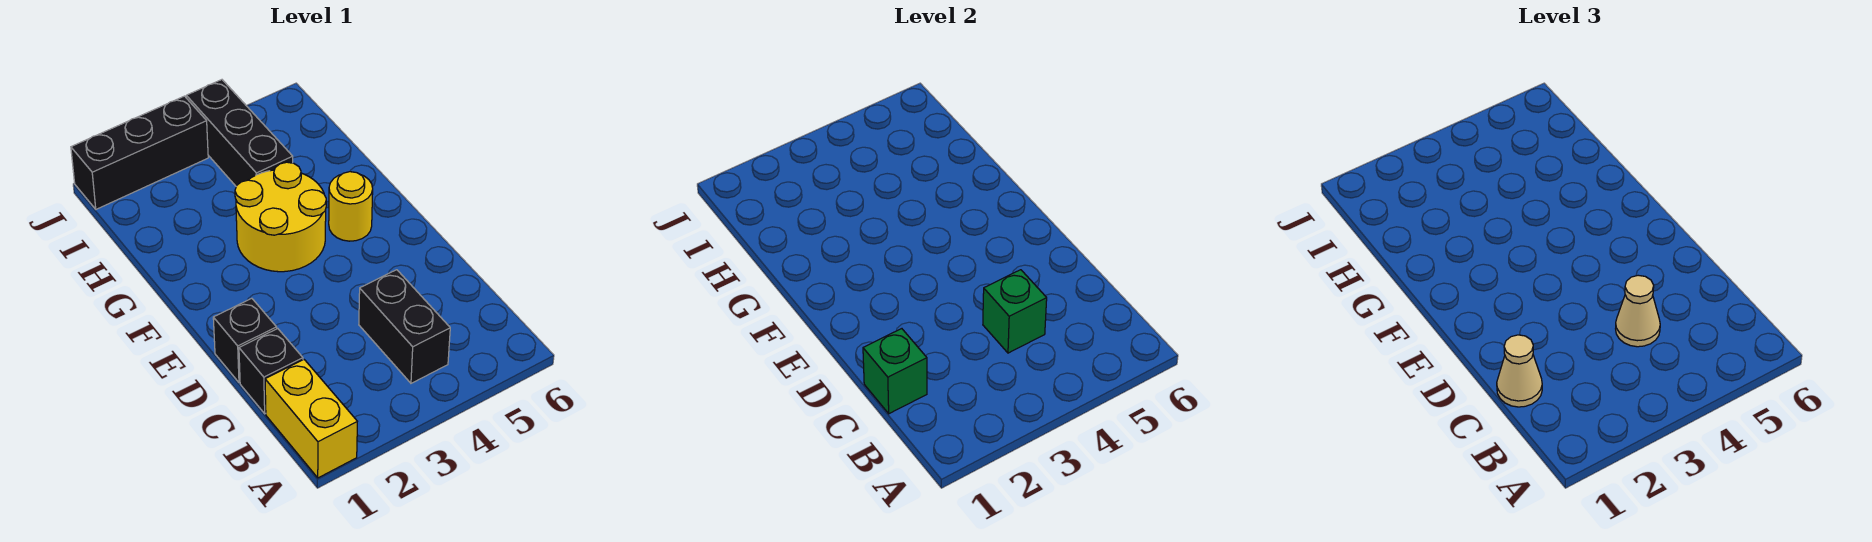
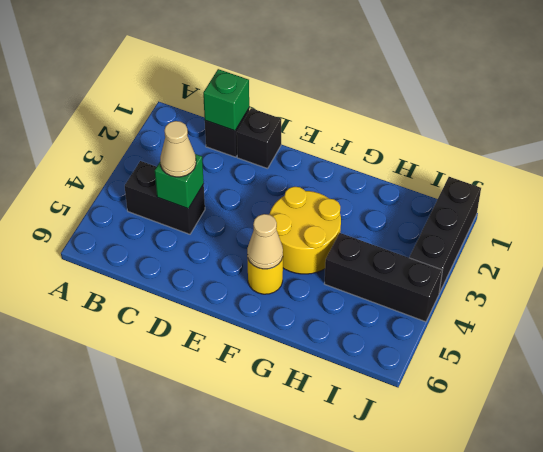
yellow brick A1:B1 level 1 -> none
tan cone C1 level 3 -> tan cone F5 level 2

